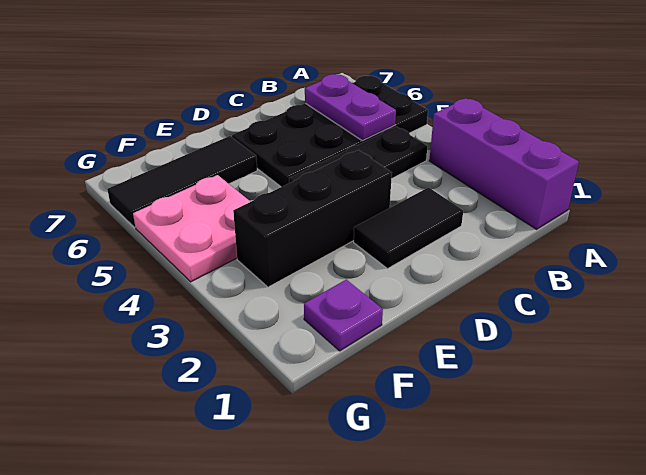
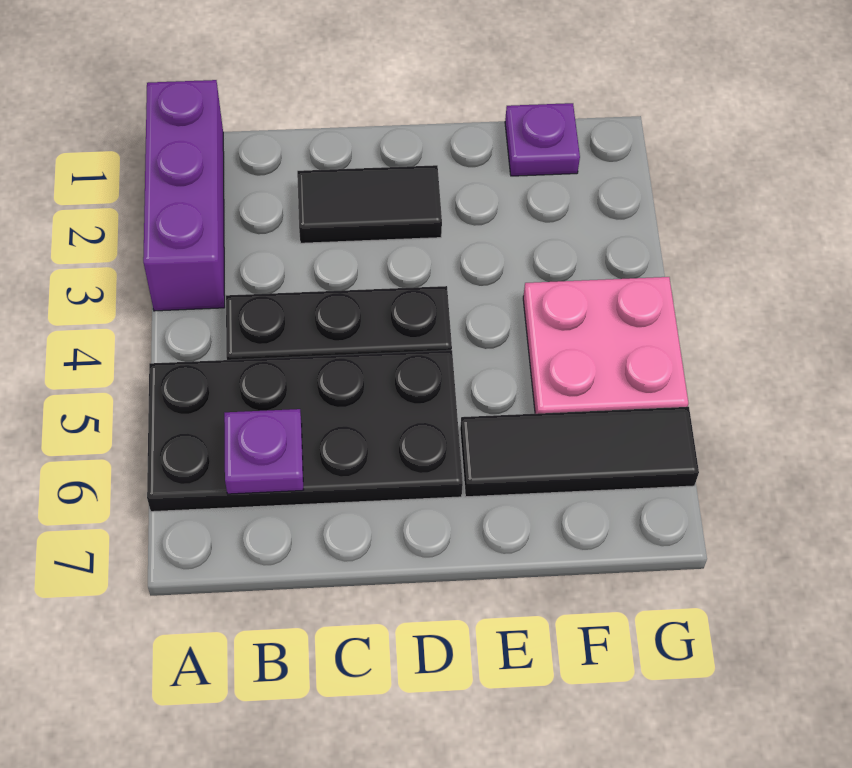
purple plate B5:B6 level 2 -> purple plate B6 level 2
black brick D3:F3 level 1 -> none

